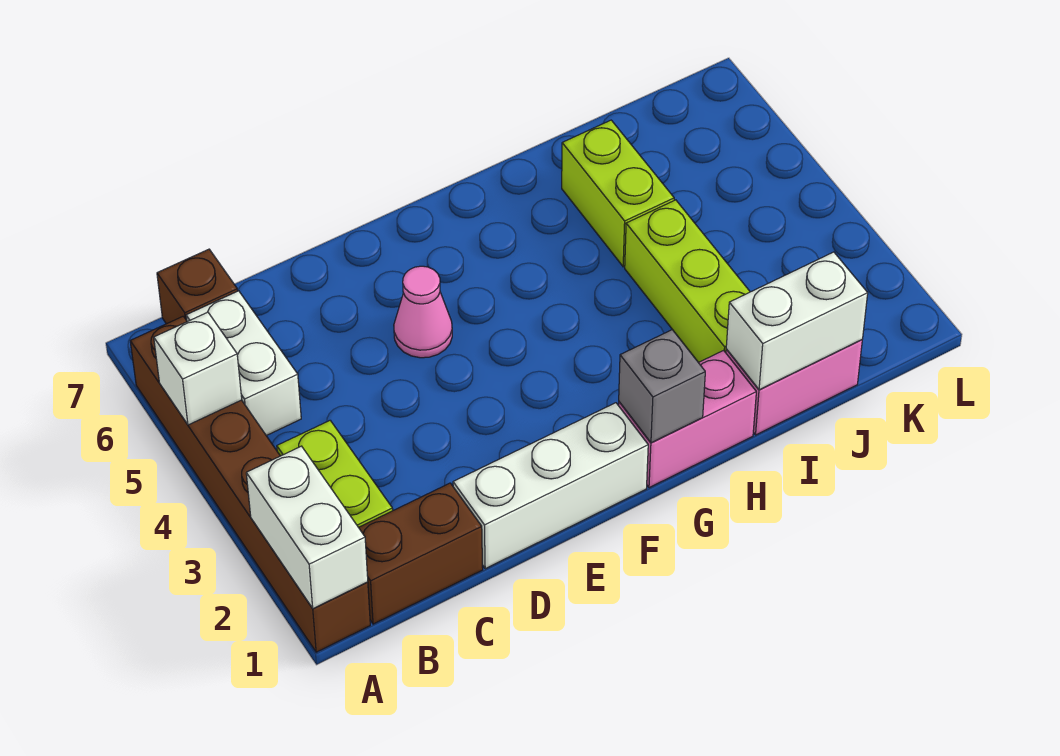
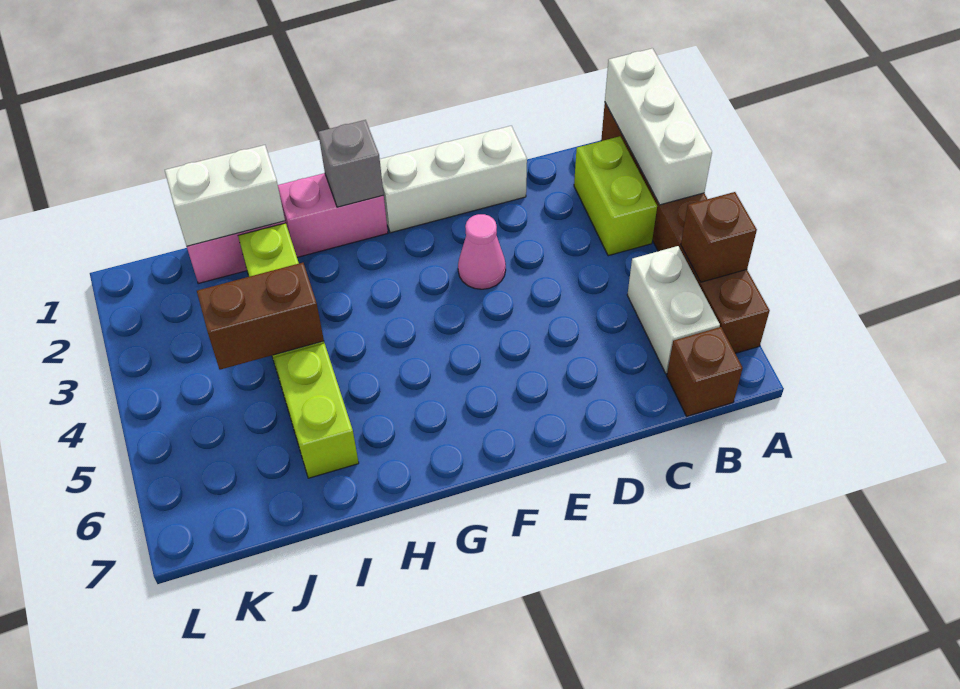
white brick A1:A2 level 2 -> white brick A1:A3 level 2
white brick A5 level 2 -> brown brick A5 level 2
brown brick B1:C1 level 1 -> brown brick I4:J4 level 2
pink cone E5 level 1 -> pink cone E3 level 1

